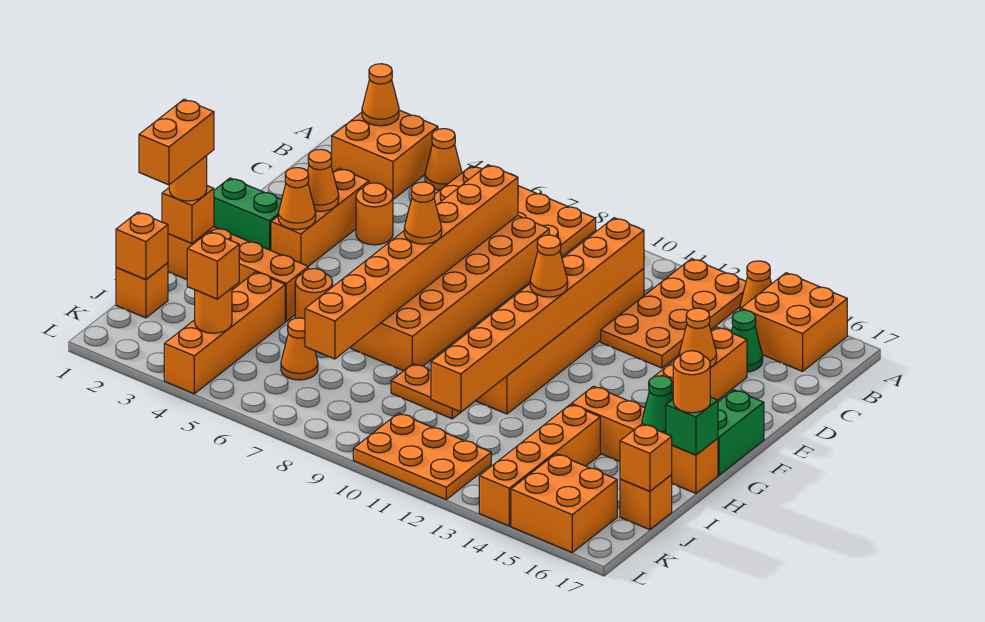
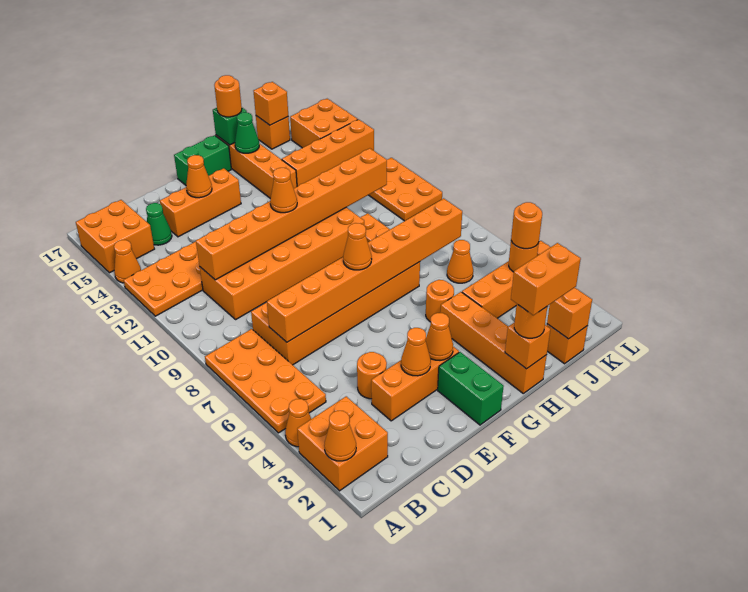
orange brick K4 level 3 -> orange round brick K4 level 3

